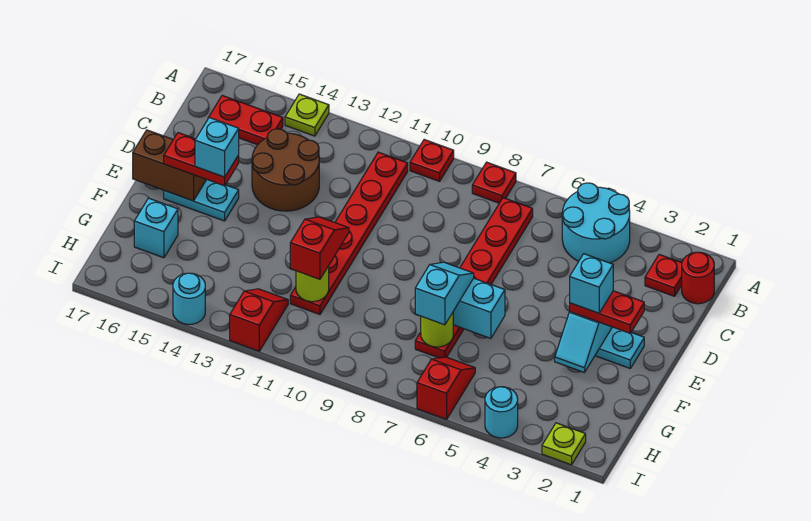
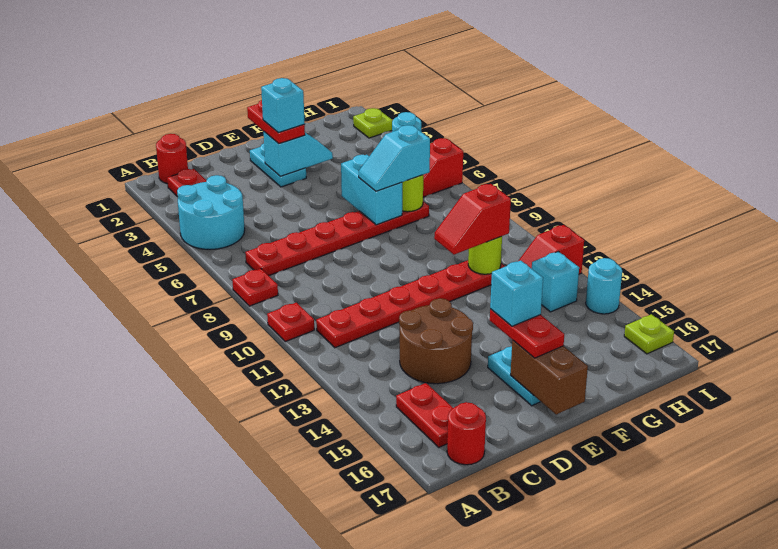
lime plate A14 level 1 -> lime plate I16 level 1
none -> red round brick B17 level 1
cyan brick G16 level 1 -> cyan brick H13 level 1

